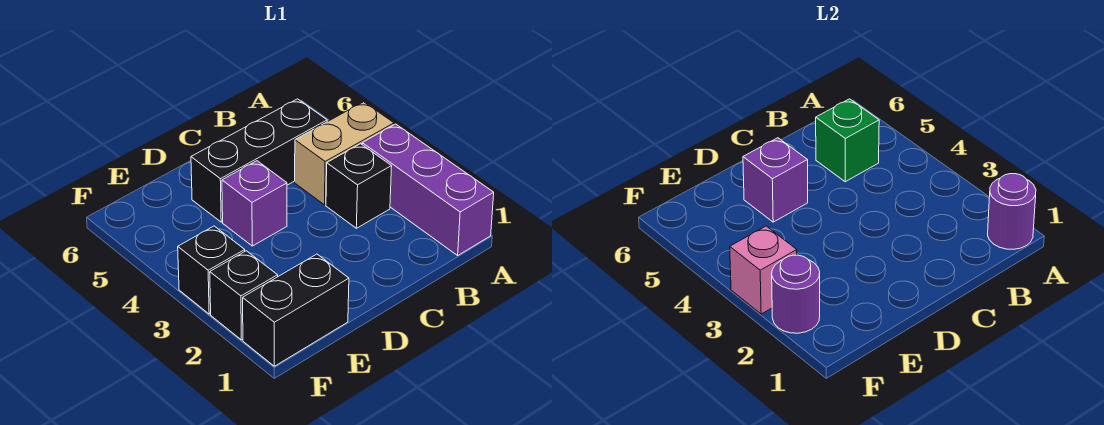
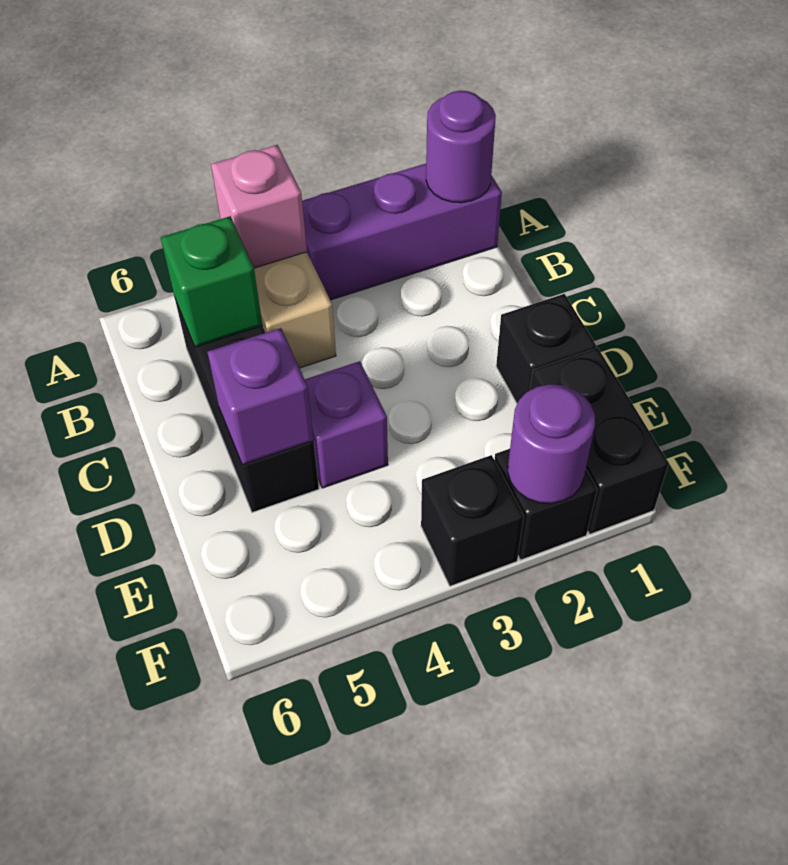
black brick B3 level 1 -> black brick D1 level 1
pink brick F3 level 2 -> pink brick A4 level 2

